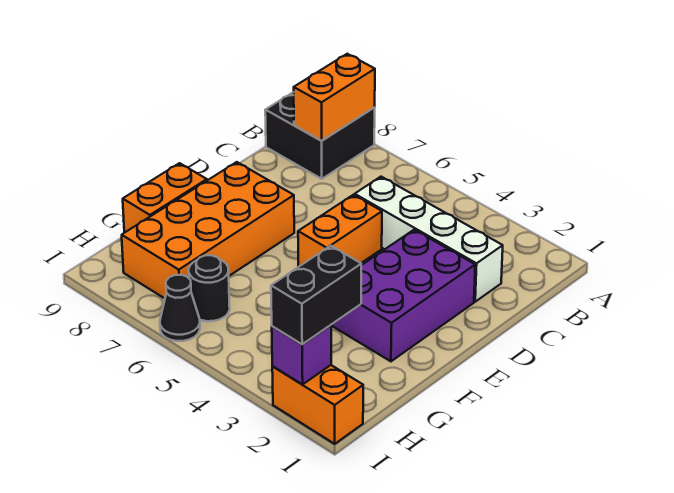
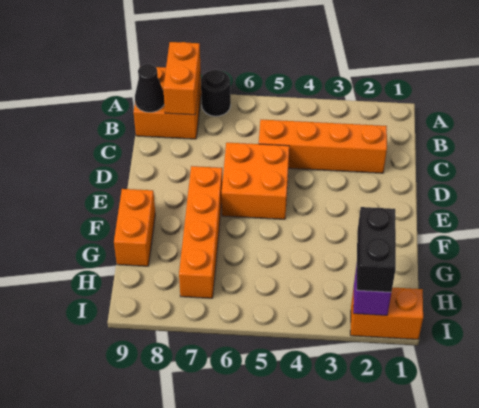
black brick A8:B9 level 1 -> orange brick A8:B9 level 1
white brick C2:C5 level 1 -> orange brick C2:C5 level 1
purple brick D2:F3 level 1 -> none
orange brick D5:E5 level 1 -> orange brick D5:E6 level 1
orange brick E7:H8 level 1 -> orange brick E7:H7 level 1
black round brick H6 level 1 -> black round brick A7 level 1
black cone I6 level 1 -> black cone B9 level 2

